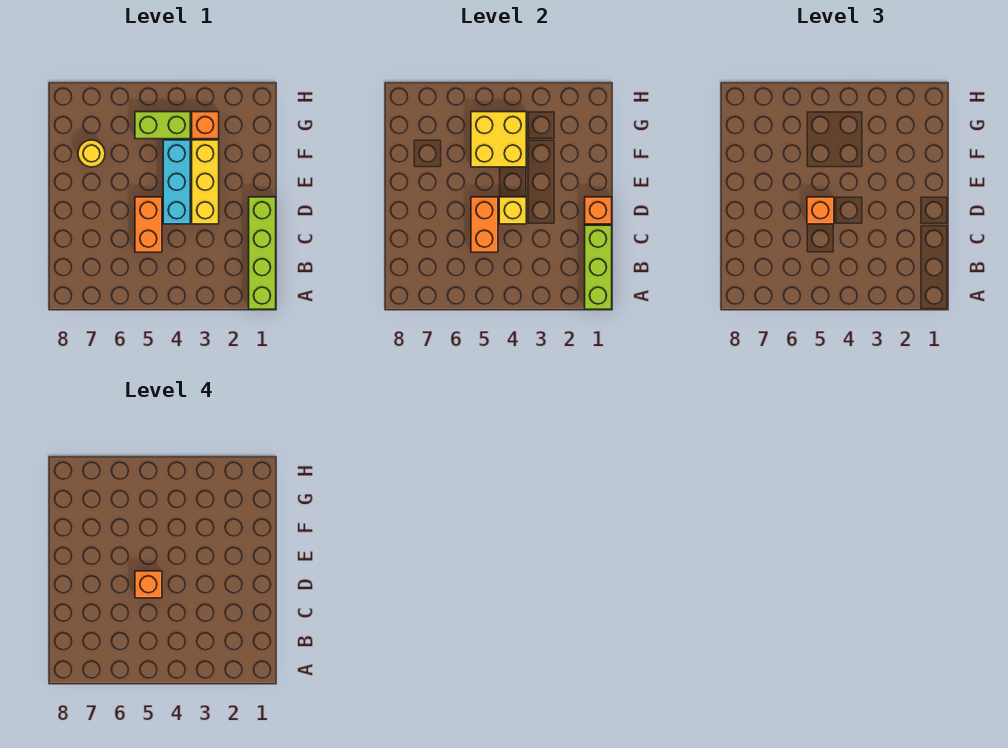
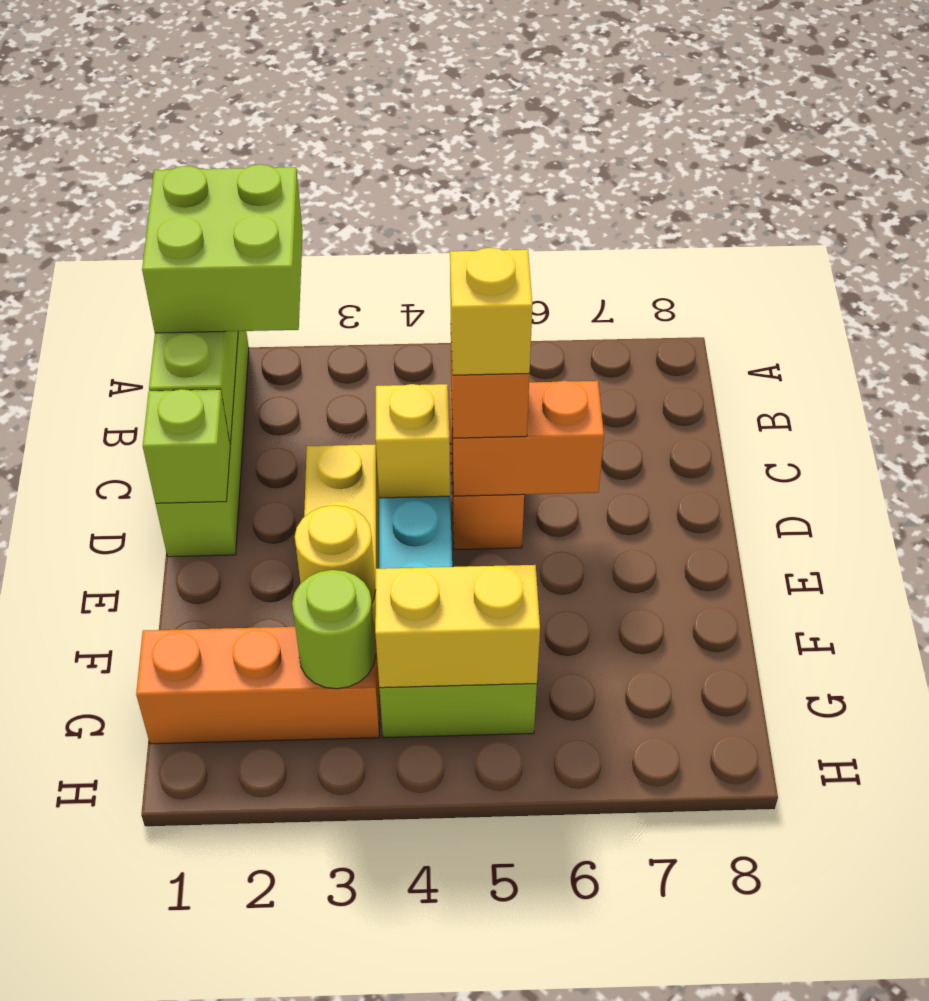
none -> lime brick A1:B2 level 3
orange brick C5:D5 level 2 -> orange brick D5:D6 level 2
orange brick D1 level 2 -> lime brick D1 level 2
orange brick D5 level 4 -> yellow brick D5 level 4
yellow brick F4:G5 level 2 -> yellow brick G4:G5 level 2
yellow round brick F7 level 1 -> yellow round brick F3 level 2
orange brick G3 level 1 -> orange brick G1:G3 level 1
none -> lime round brick G3 level 2

